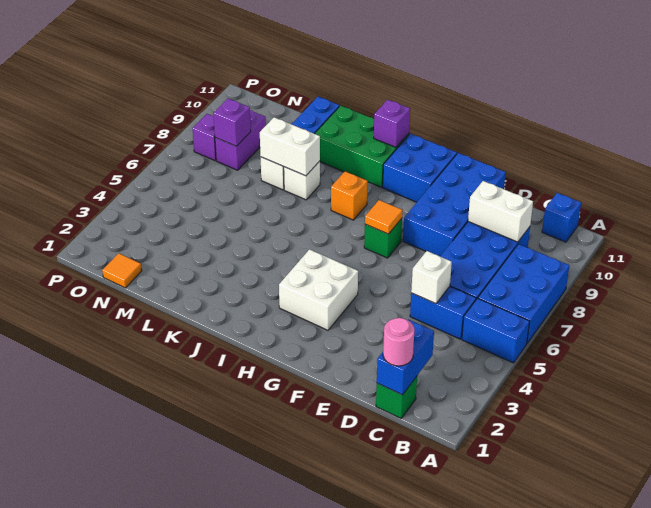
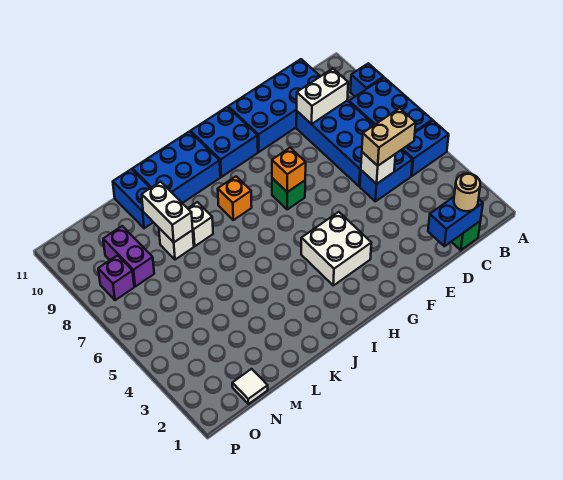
blue brick B11 level 1 -> blue brick A9 level 1
blue brick C1:C2 level 2 -> blue brick C1:D1 level 2
pink round brick C1 level 3 -> tan round brick C1 level 3
none -> tan brick C5:D5 level 3
blue brick E8:F11 level 1 -> blue brick C10:F11 level 1
orange tile G7 level 2 -> orange brick G7 level 2
green brick I10:K11 level 1 -> blue brick I10:K11 level 1
purple brick I11 level 2 -> none
white brick K8:L8 level 2 -> white brick L8:L9 level 2
orange tile N1 level 1 -> white tile N1 level 1
purple brick N8 level 2 -> none

